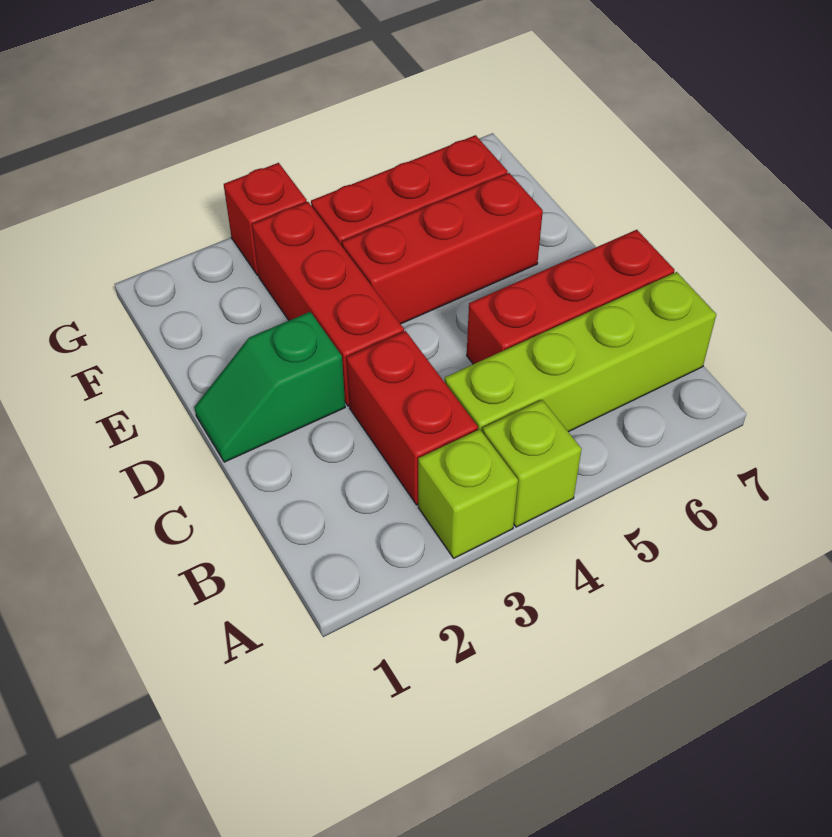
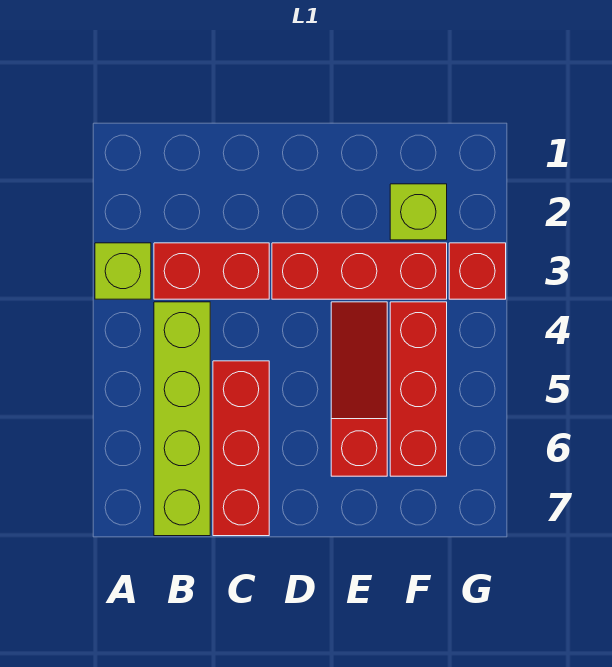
lime brick A4 level 1 -> lime brick F2 level 1
green slope D1:D2 level 1 top 2 -> none
red brick E4:E6 level 1 -> red slope E4:E6 level 1 top 6

